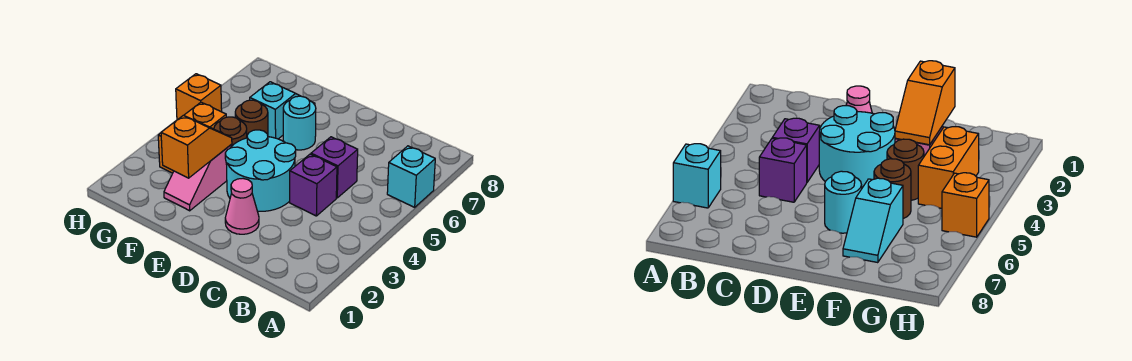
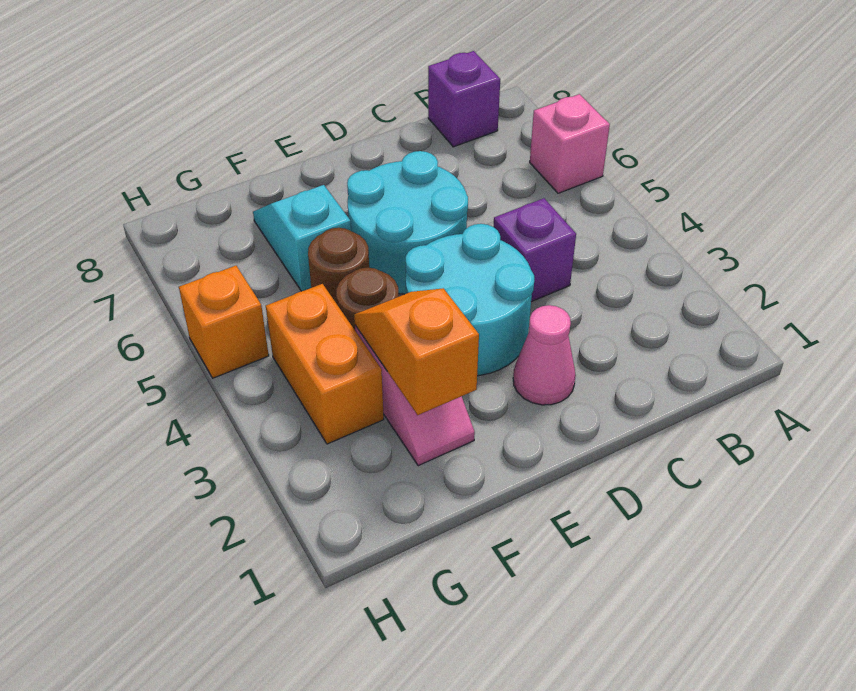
cyan brick A6 level 1 -> pink brick A6 level 1
purple brick C5 level 1 -> purple brick B8 level 1
cyan round brick E6 level 1 -> cyan round brick D5:E6 level 1

